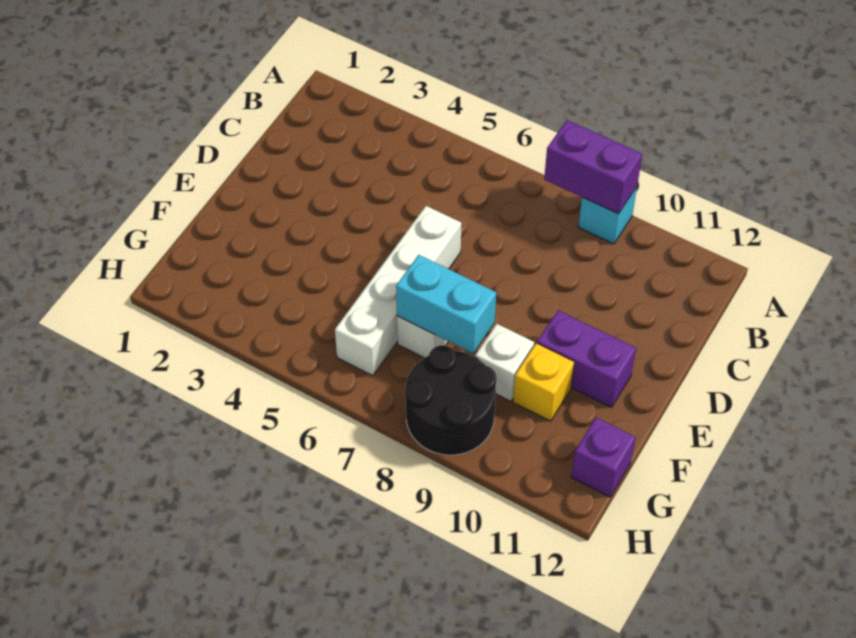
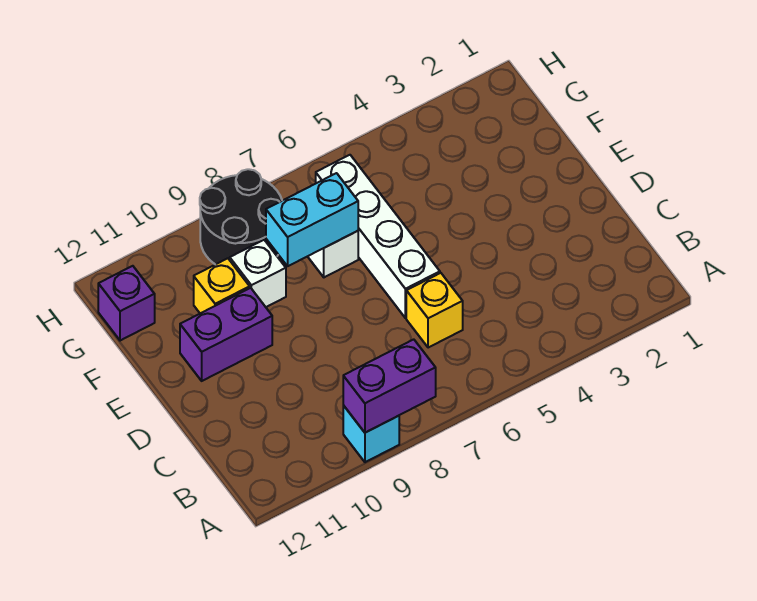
none -> yellow brick C6 level 1

